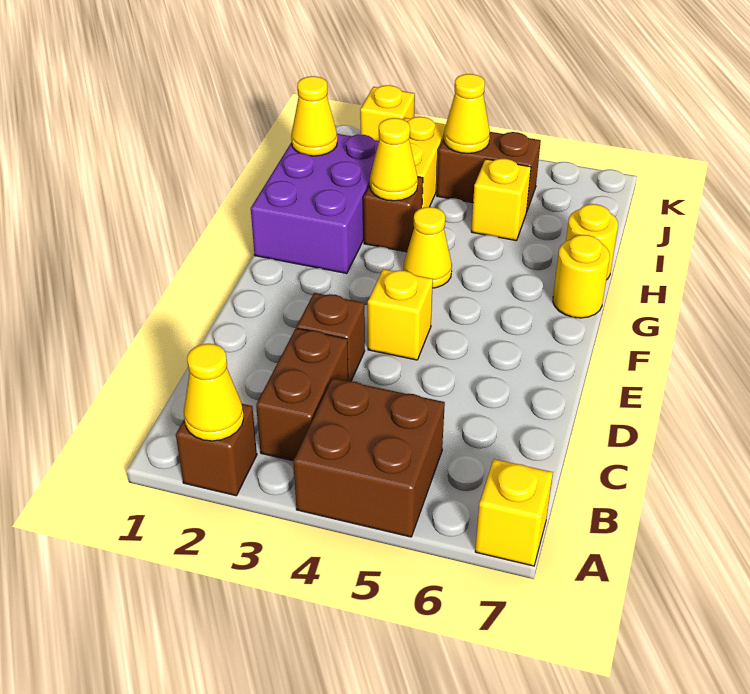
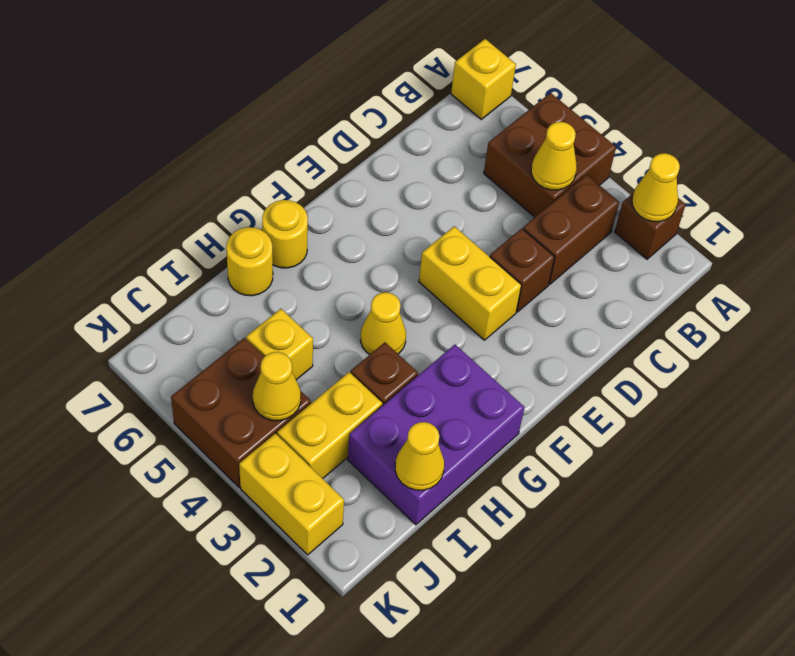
yellow brick E4 level 1 -> yellow brick E3:E4 level 1
yellow cone H3 level 2 -> yellow cone B4 level 2
brown brick J4:J5 level 1 -> brown brick J4:K5 level 1
yellow brick K2 level 1 -> yellow brick K2:K3 level 1

